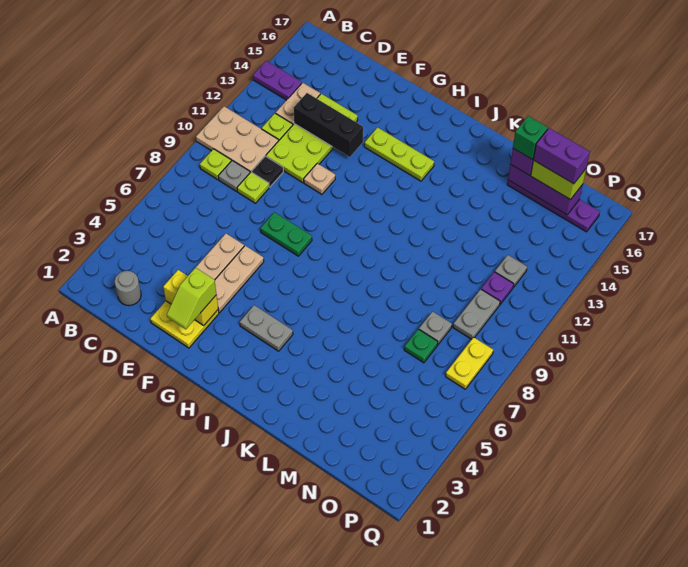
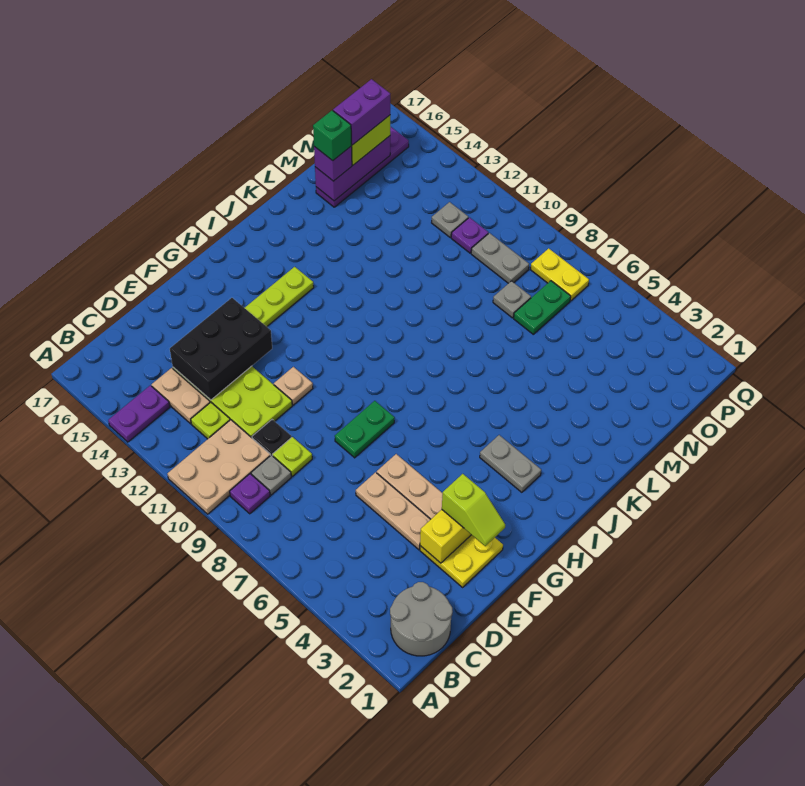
lime plate B9 level 1 -> purple plate B9 level 1
grey round brick C2 level 1 -> grey round brick B1:C2 level 1
black brick D13:F13 level 2 -> black brick D13:F14 level 2
grey plate H4:I4 level 1 -> grey plate I3:I4 level 1
green plate N7 level 1 -> green plate N7:O7 level 1

